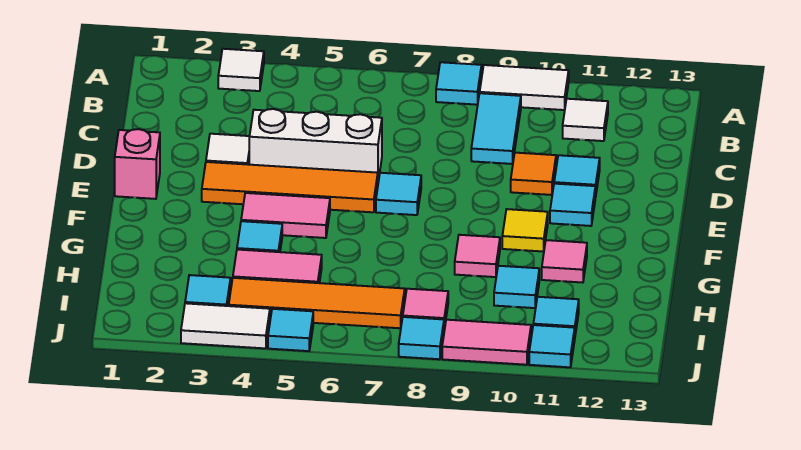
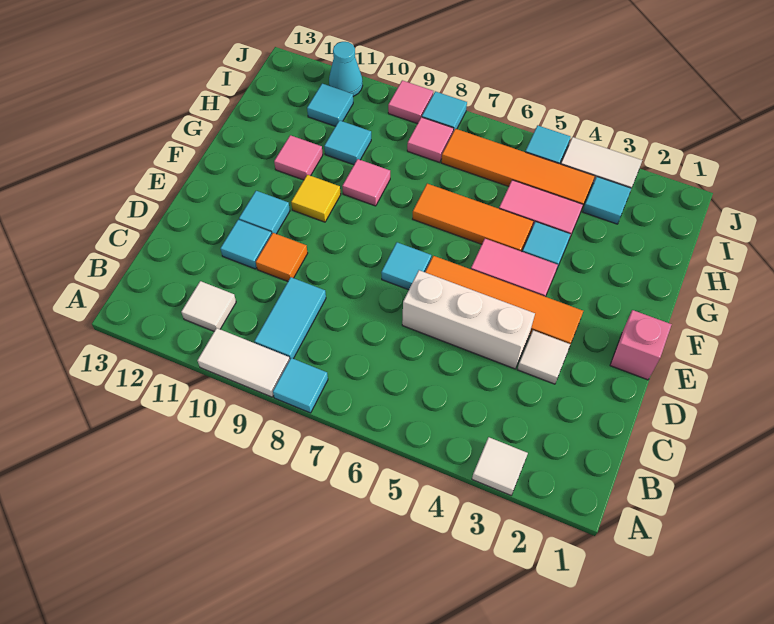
none -> orange tile G5:G7 level 1
pink tile J9:J10 level 1 -> pink tile J9 level 1
cyan tile J11 level 1 -> cyan cone J11 level 1

